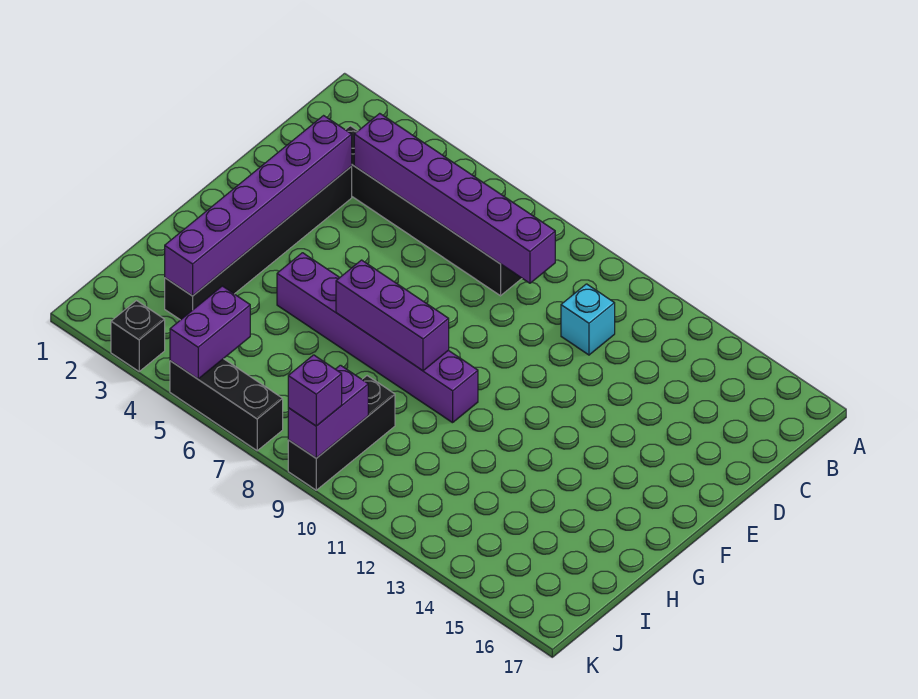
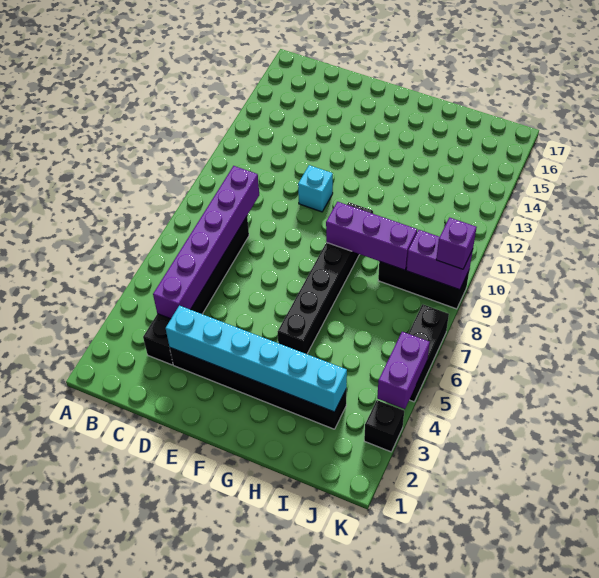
cyan brick C11 level 1 -> cyan brick E11 level 1
purple brick D3:I3 level 2 -> cyan brick D3:I3 level 2
purple brick G5:G10 level 1 -> black brick G5:G10 level 1
purple brick G7:G9 level 2 -> purple brick G9:I9 level 2
purple brick J5:K5 level 2 -> purple brick K4:K5 level 2

